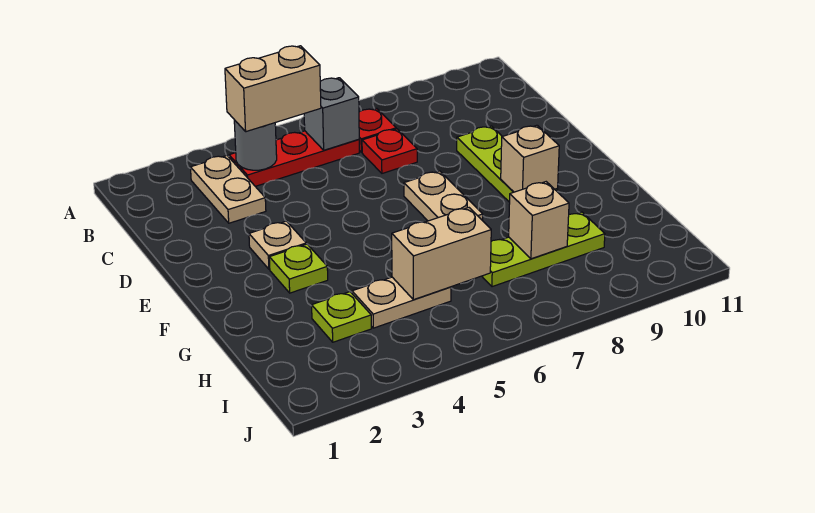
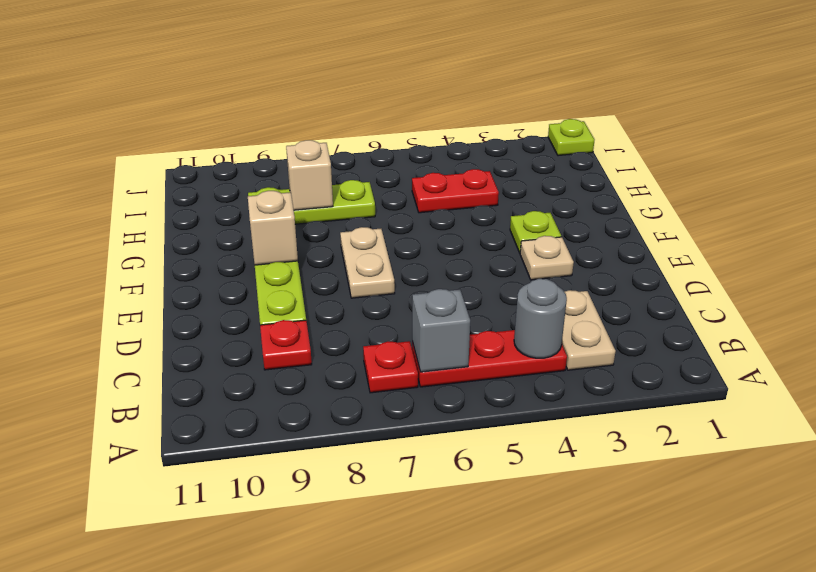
tan brick B4:B5 level 3 -> none
red plate C7 level 1 -> red plate C9 level 1
lime plate H3 level 1 -> lime plate J1 level 1
tan plate H4:H5 level 1 -> red plate H4:H5 level 1
tan brick H5:H6 level 2 -> none

